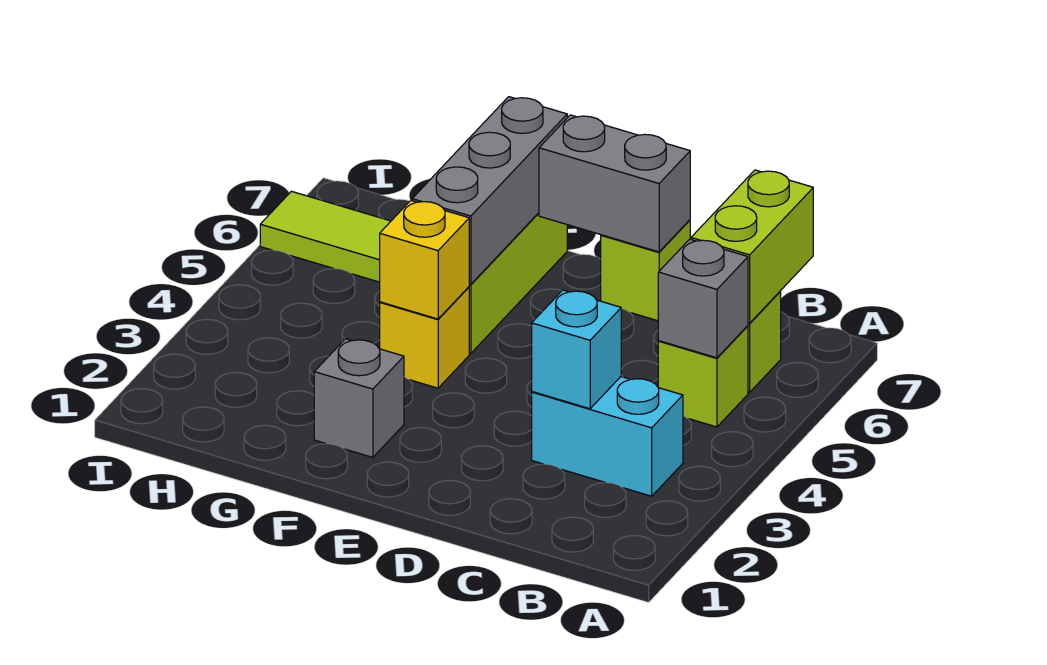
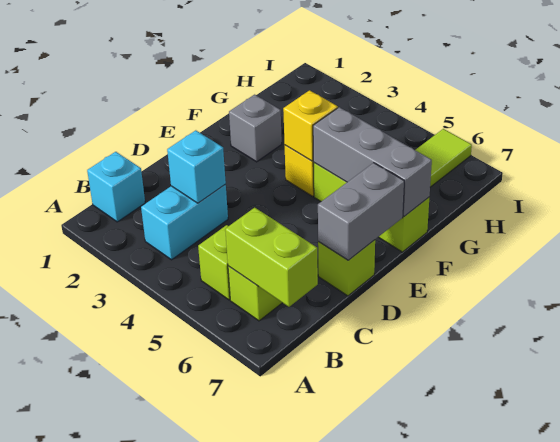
none -> cyan brick B1 level 1
grey brick B5 level 2 -> none

